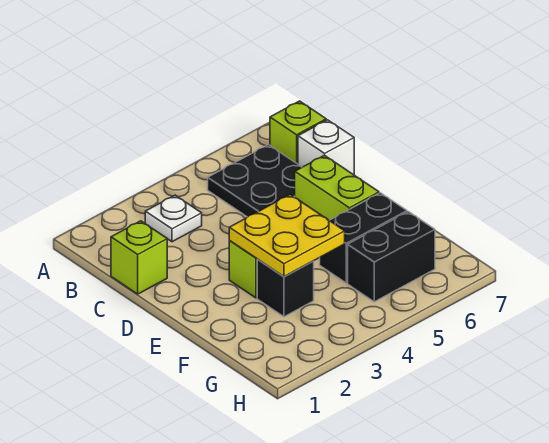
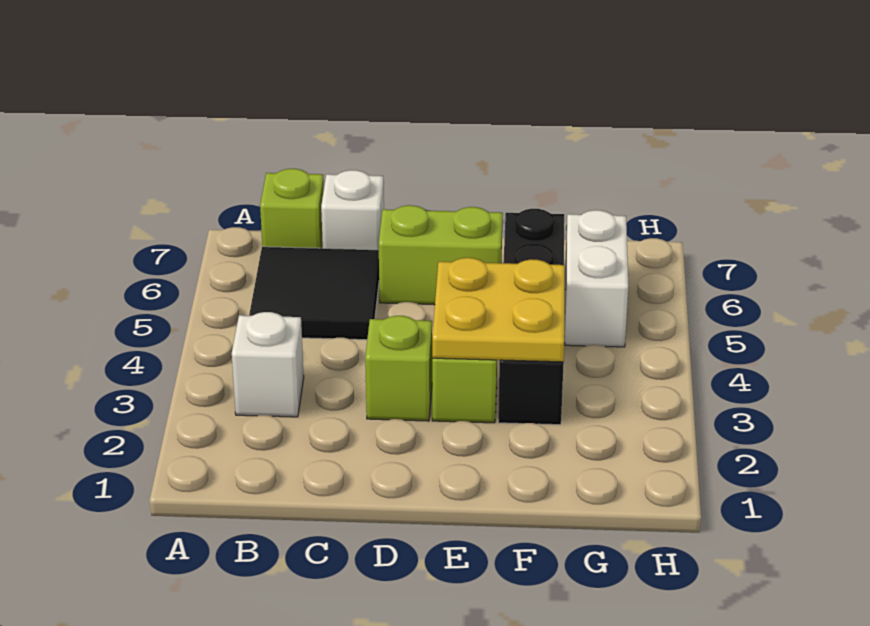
white plate B3 level 1 -> white brick B3 level 1
black plate B5:C6 level 1 -> black tile B5:C6 level 1
lime brick C1 level 1 -> lime brick D3 level 1
black brick G5:G6 level 1 -> white brick G5:G6 level 1

